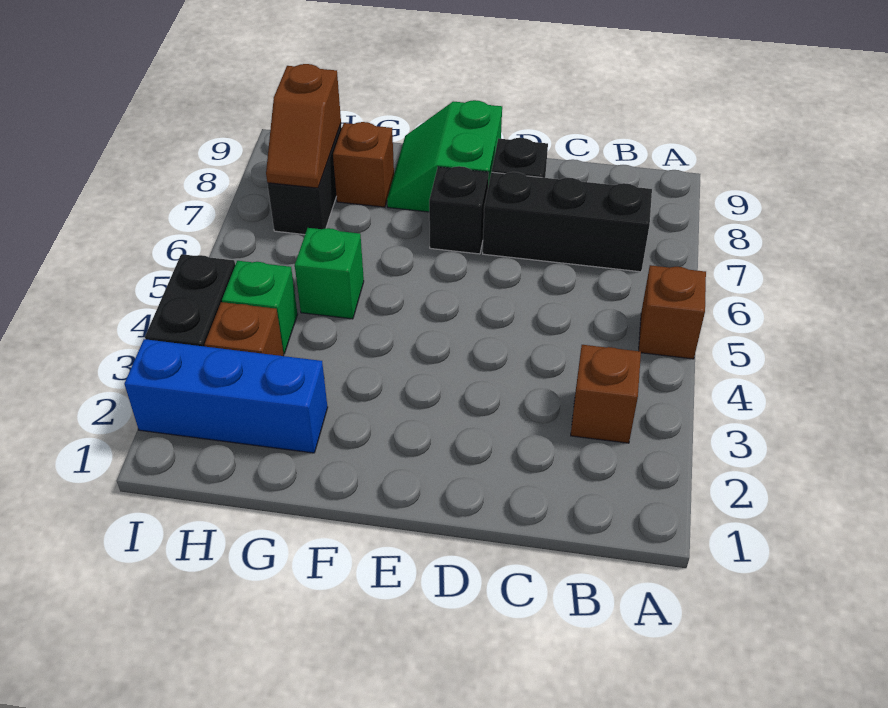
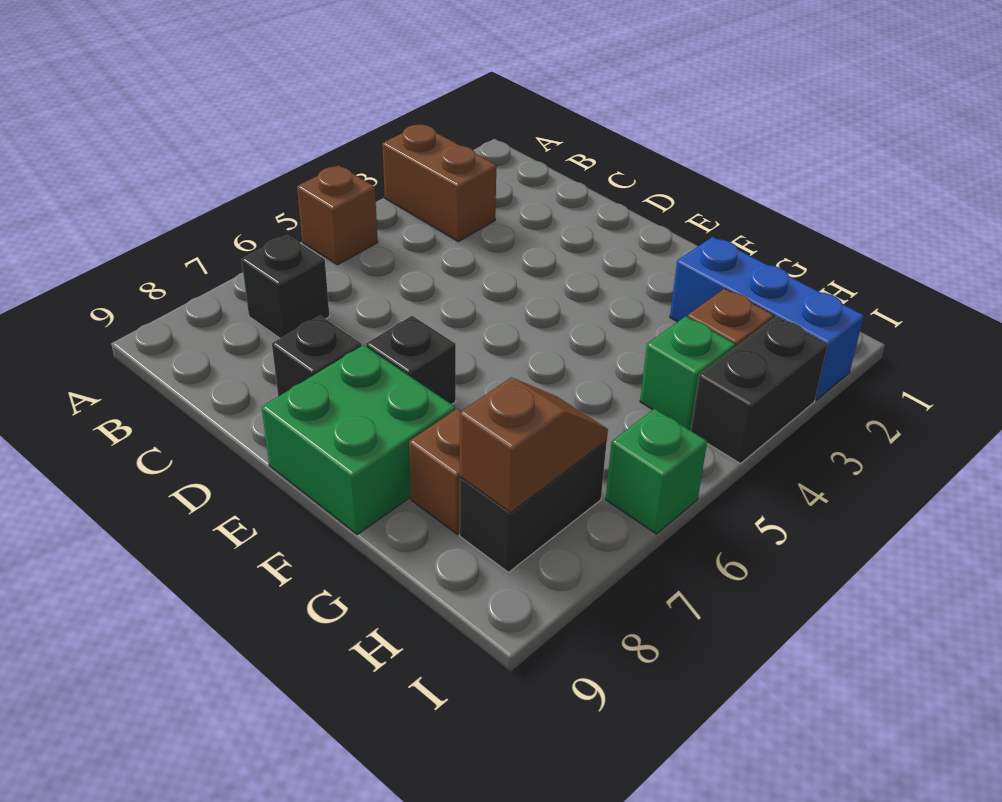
brown brick B3 level 1 -> brown brick A3:B3 level 1
black brick B7:D7 level 1 -> black brick B7 level 1
green slope E8:F9 level 1 top E -> green brick E8:F9 level 1
green brick G5 level 1 -> green brick I6 level 1

